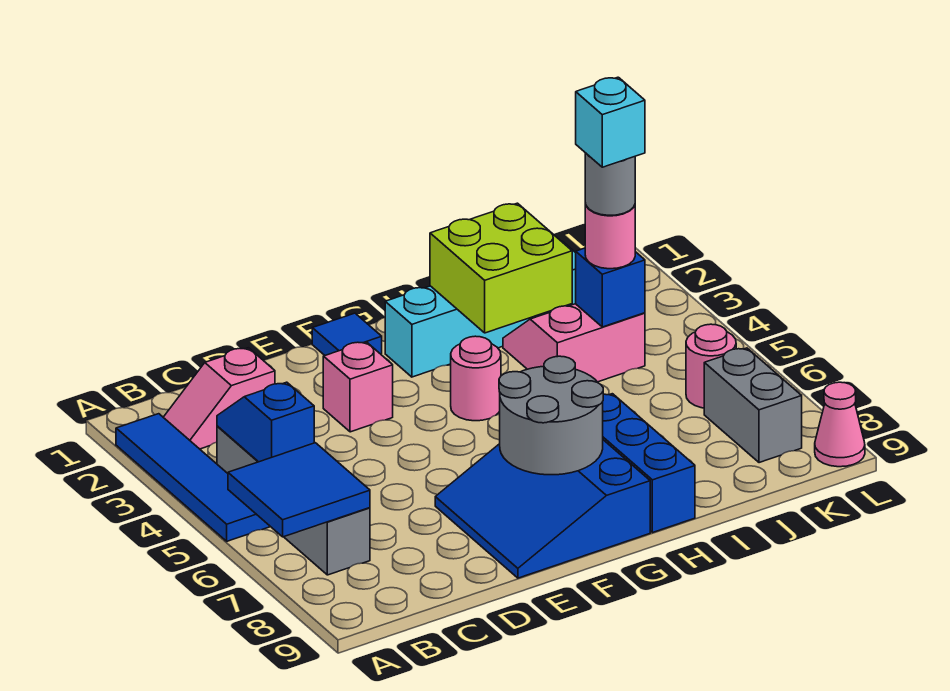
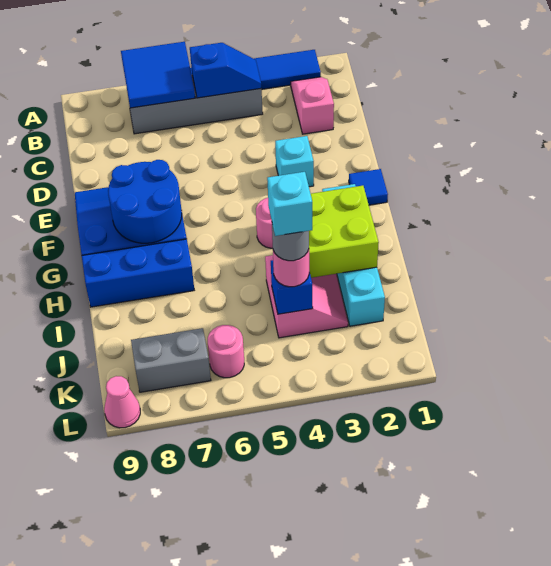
pink brick E3 level 1 -> cyan brick E3 level 1
grey round brick F7:G8 level 2 -> blue round brick F7:G8 level 2

